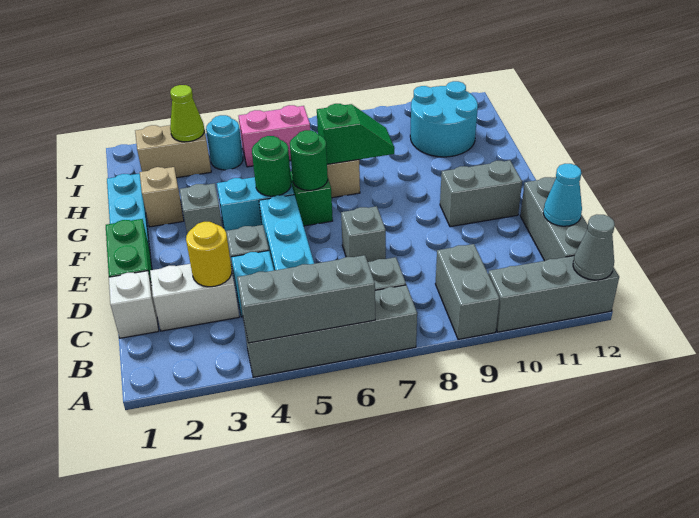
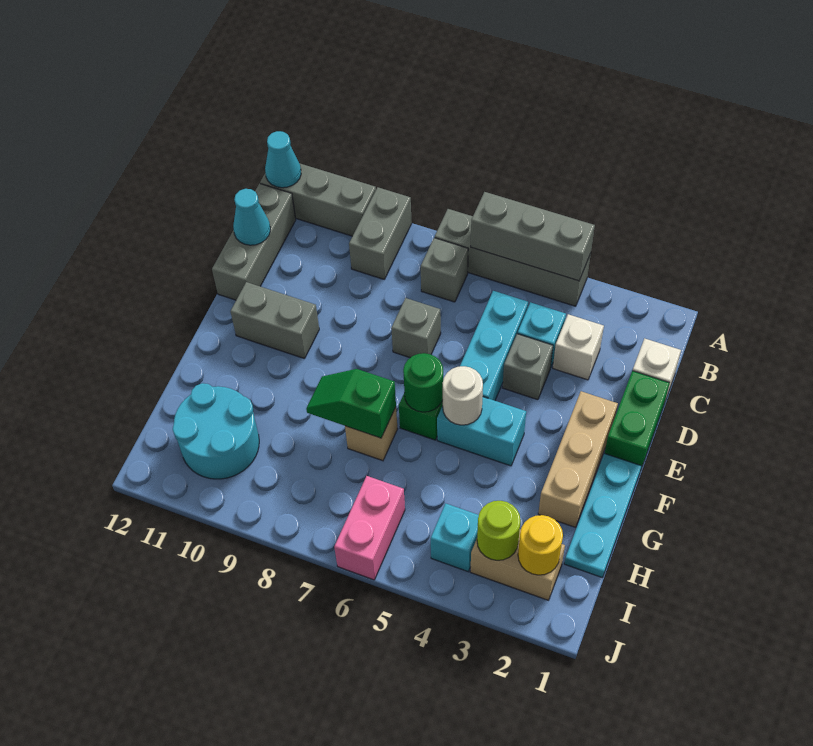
grey cone A12 level 2 -> cyan cone A12 level 2
white brick C2:C3 level 1 -> white brick C3 level 1
yellow round brick C3 level 2 -> yellow round brick I2 level 2
grey brick F3 level 1 -> none
green round brick F5 level 2 -> white round brick F5 level 2
tan brick G2 level 1 -> tan brick E2:G2 level 1
lime cone I3 level 2 -> lime round brick I3 level 2
cyan round brick I4 level 1 -> cyan brick I4 level 1
pink brick I5:I6 level 1 -> pink brick I6:J6 level 1

